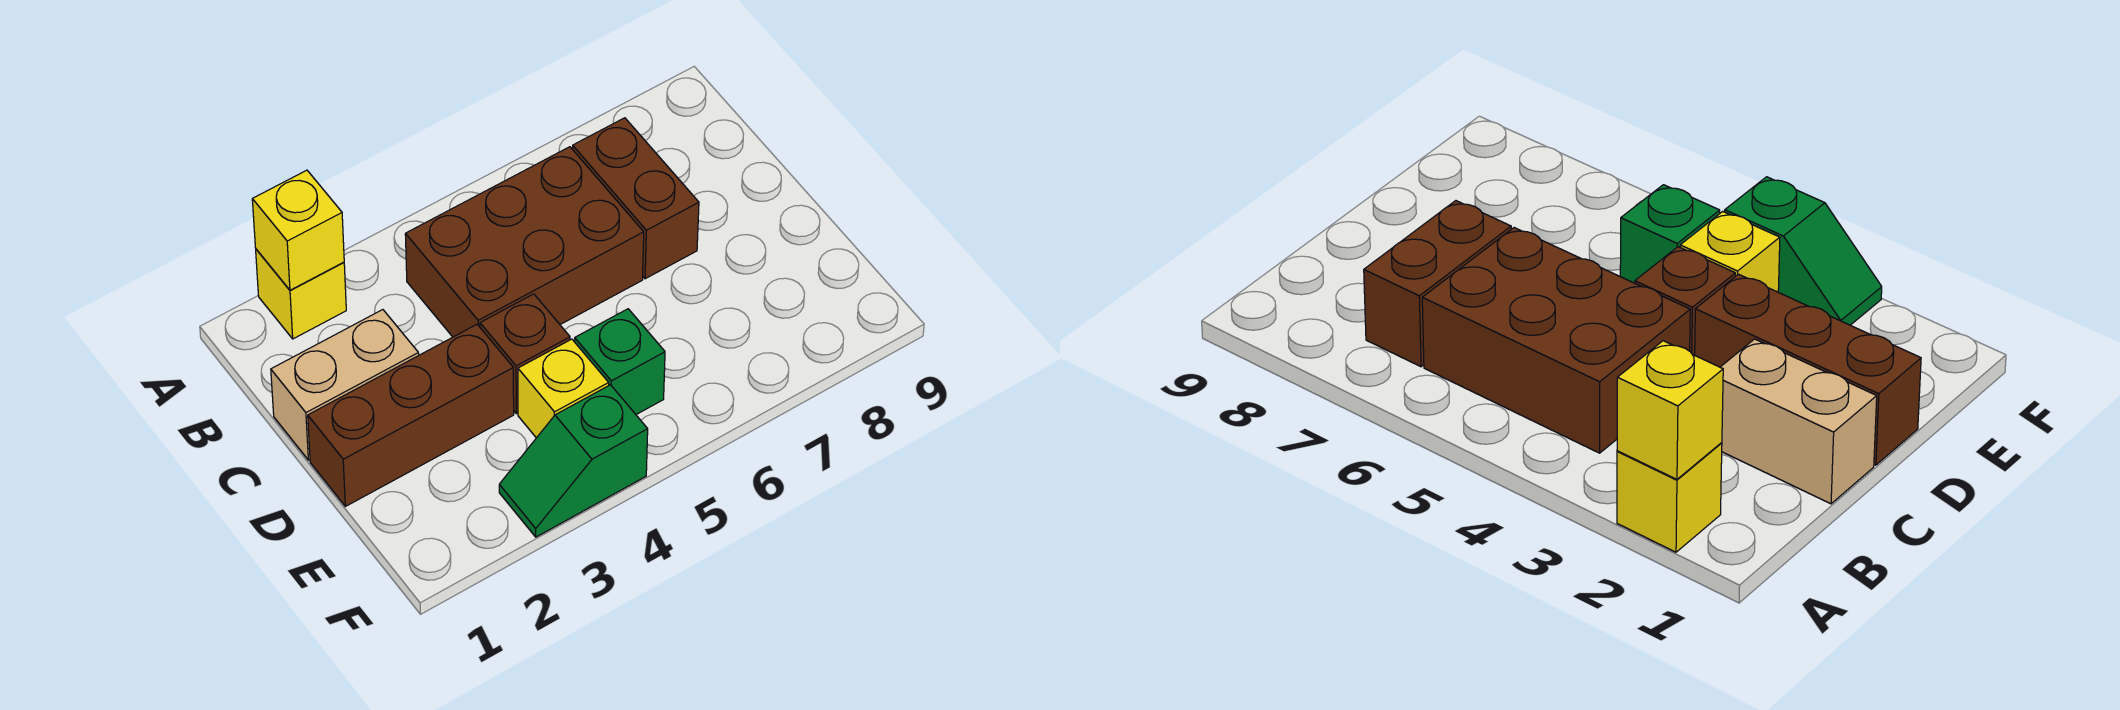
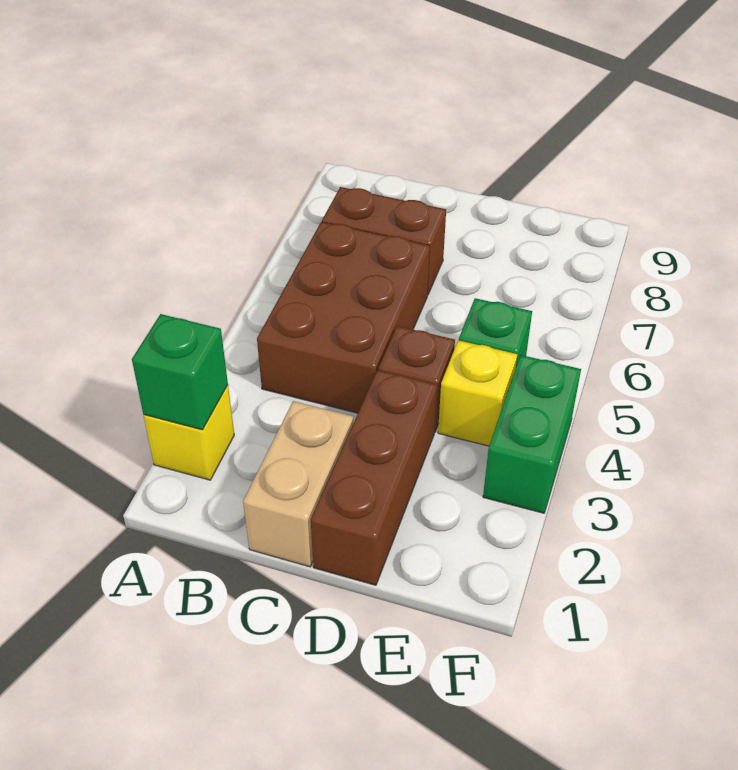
yellow brick A2 level 2 -> green brick A2 level 2
green slope F3:F4 level 1 top 4 -> green brick F3:F4 level 1

